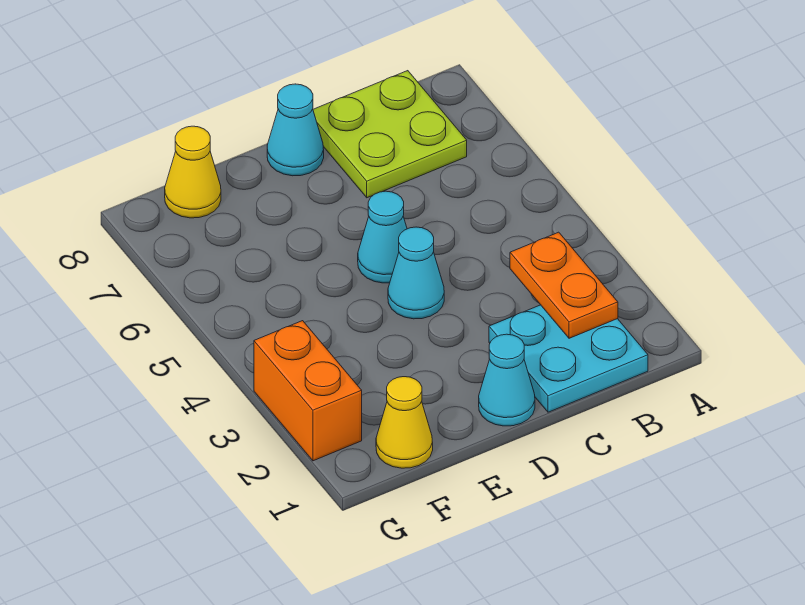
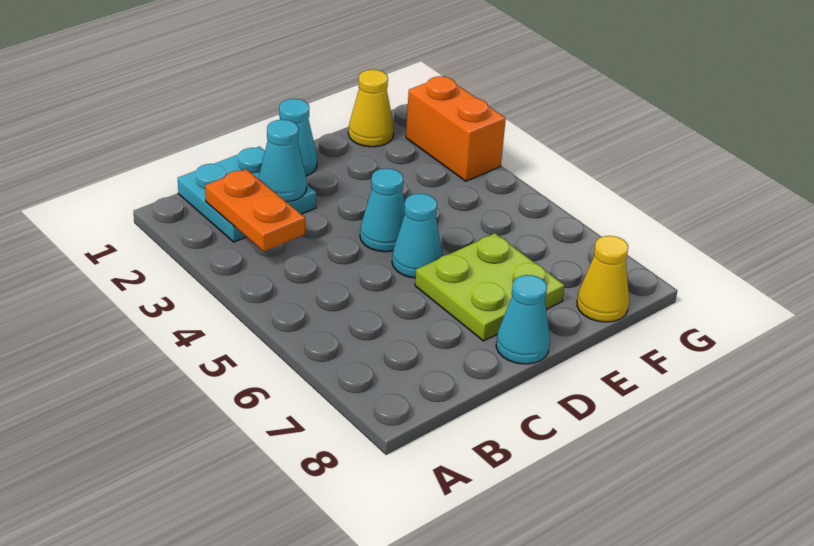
lime plate B7:C8 level 1 -> lime plate D6:E7 level 1
none -> cyan cone C2 level 2

